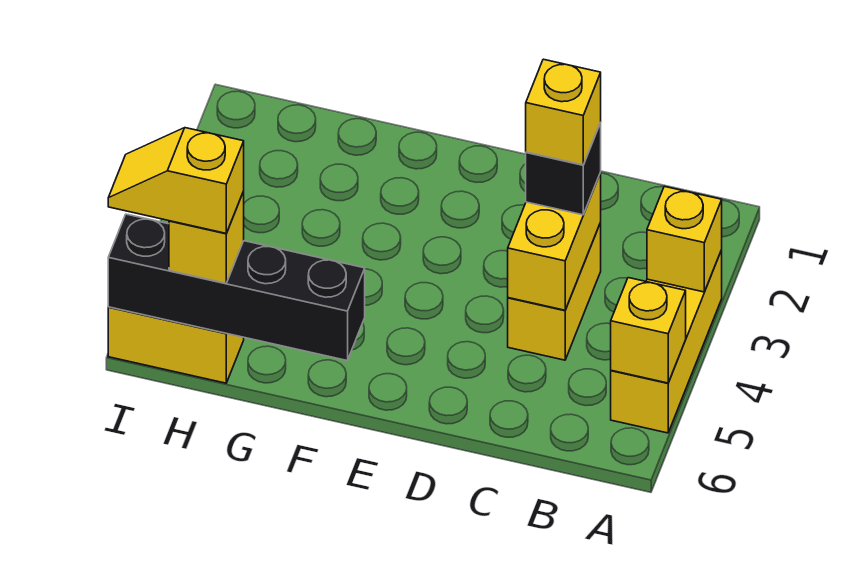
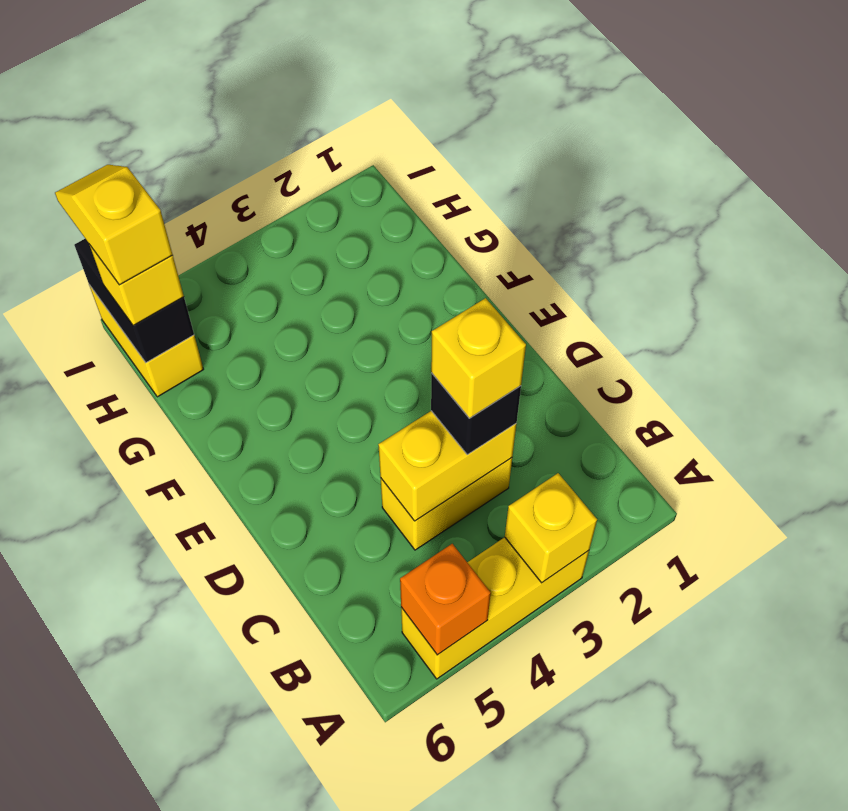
yellow brick A5 level 2 -> orange brick A5 level 2
black brick F6:I6 level 2 -> black brick H6:I6 level 2

